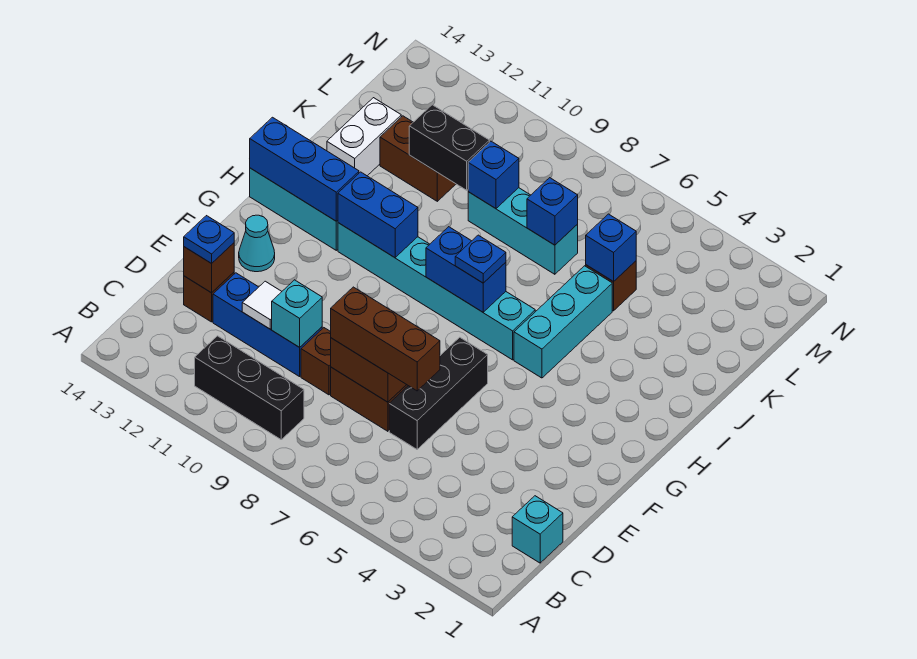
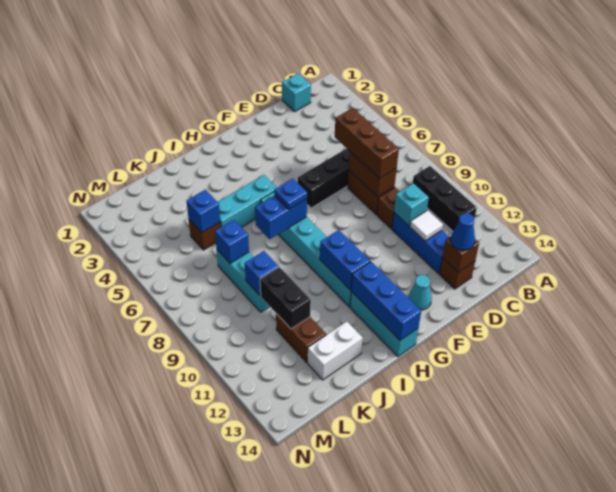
blue plate D13 level 3 -> blue cone D13 level 3
blue brick H7:H8 level 2 -> blue brick H7:I7 level 2

